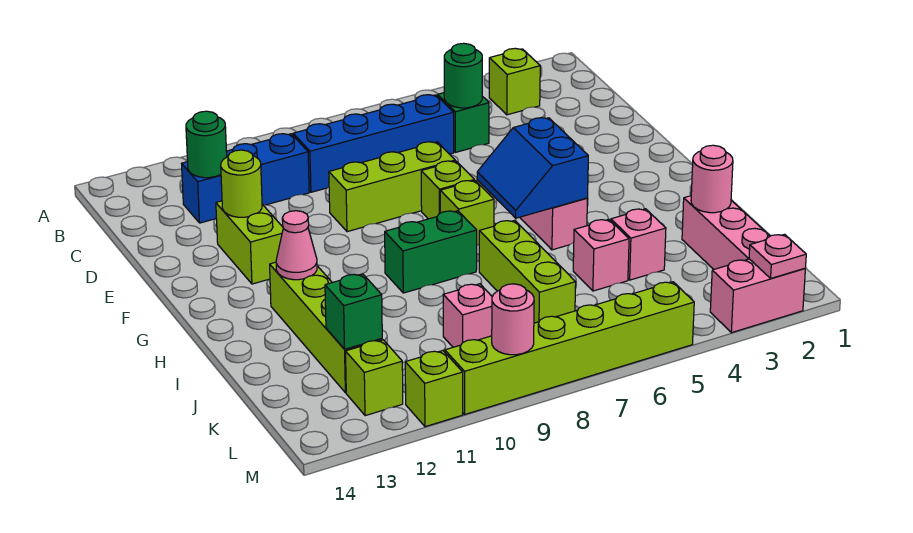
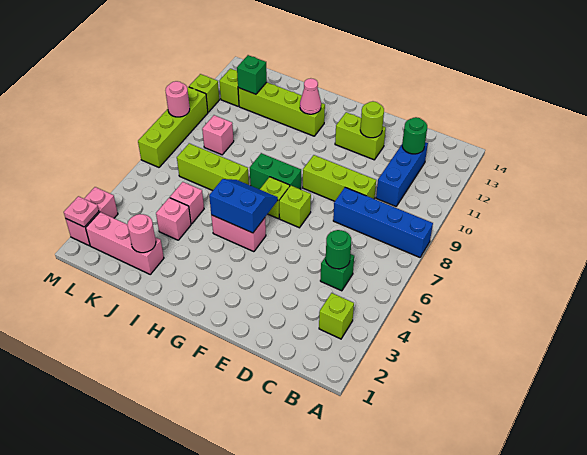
blue brick C6:C9 level 1 -> blue brick A8:D8 level 1
lime brick E7:E9 level 1 -> lime brick D9:F9 level 1
green brick H8:H9 level 1 -> green brick G8:H8 level 1
lime brick M5:M10 level 1 -> lime brick M7:M10 level 1

